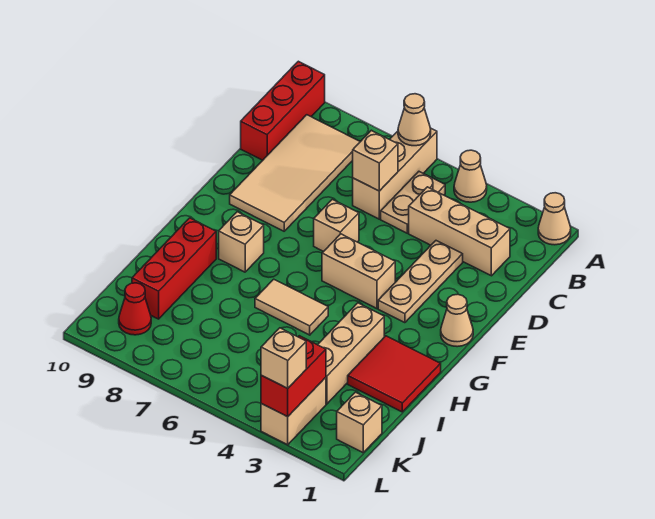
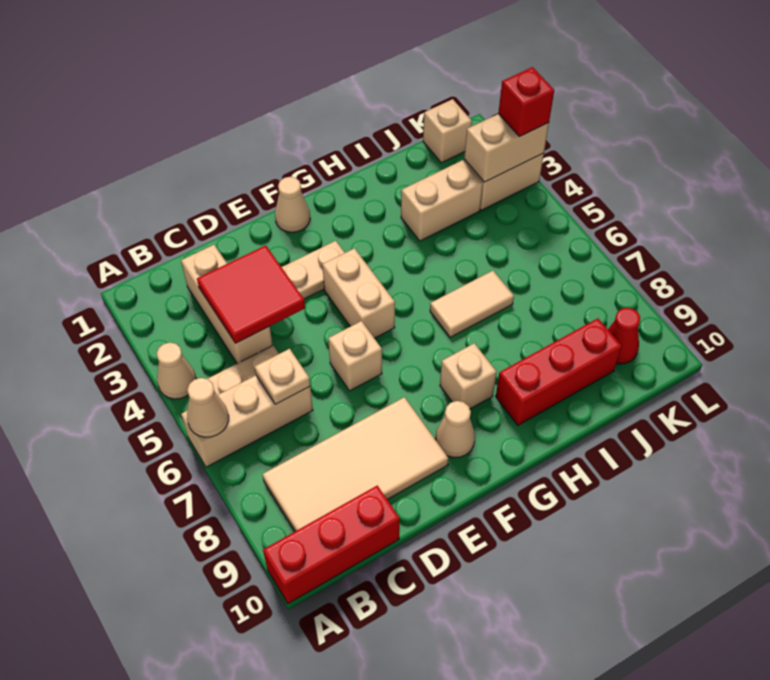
tan cone A1 level 1 -> tan cone F9 level 1
tan brick C6 level 2 -> tan plate C6 level 2
red tile H1:I2 level 1 -> red tile C3:D4 level 2
tan brick H3:J3 level 1 -> tan brick I3:J3 level 1
tan tile H5:H6 level 1 -> tan tile H6:I6 level 1
red brick K3:L3 level 2 -> tan brick K3:L3 level 2
tan brick L3 level 3 -> red brick L3 level 3

